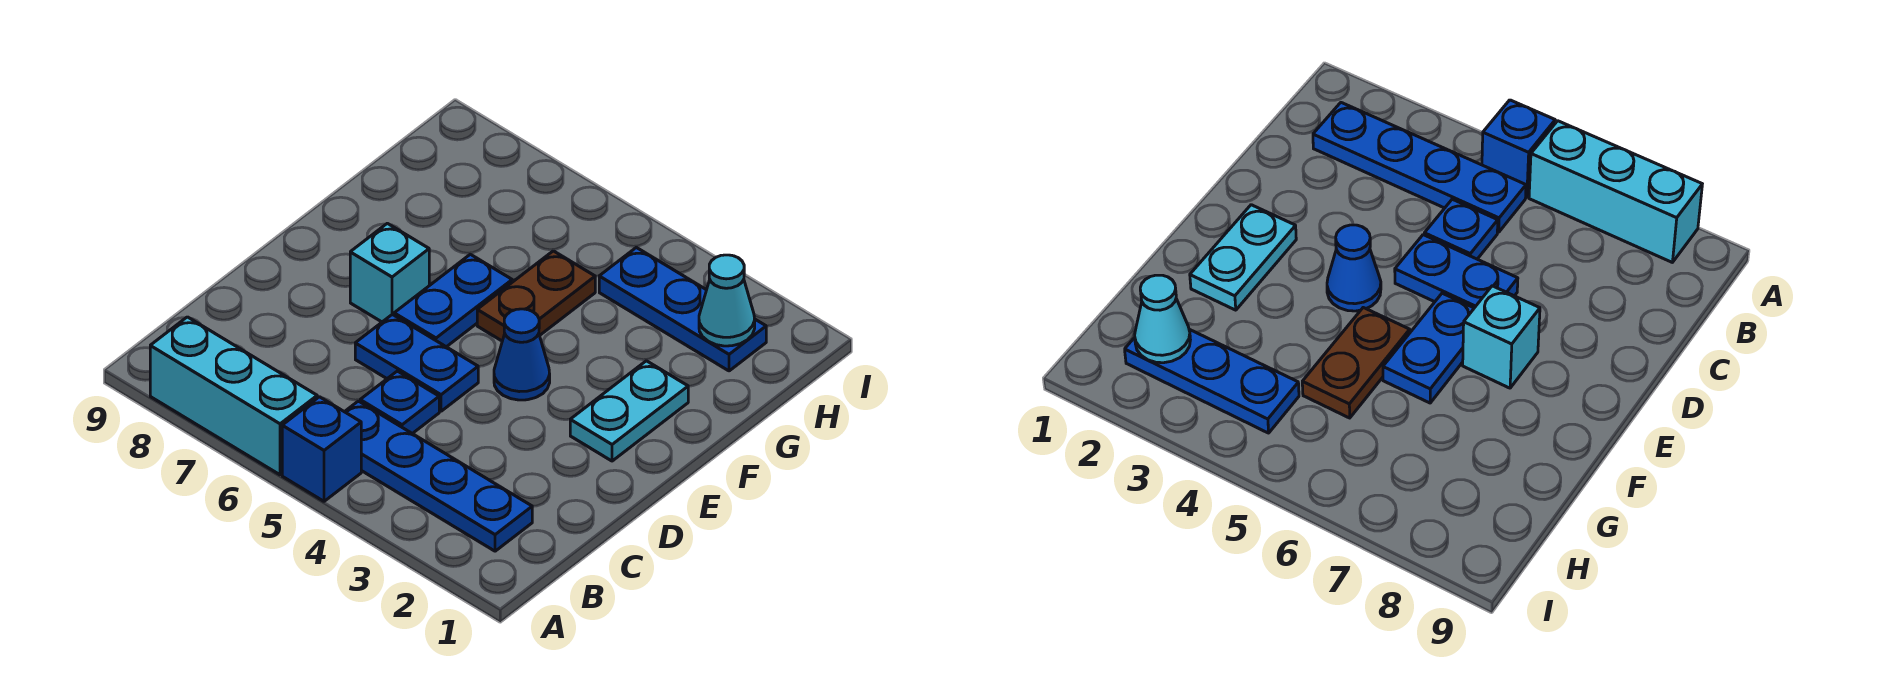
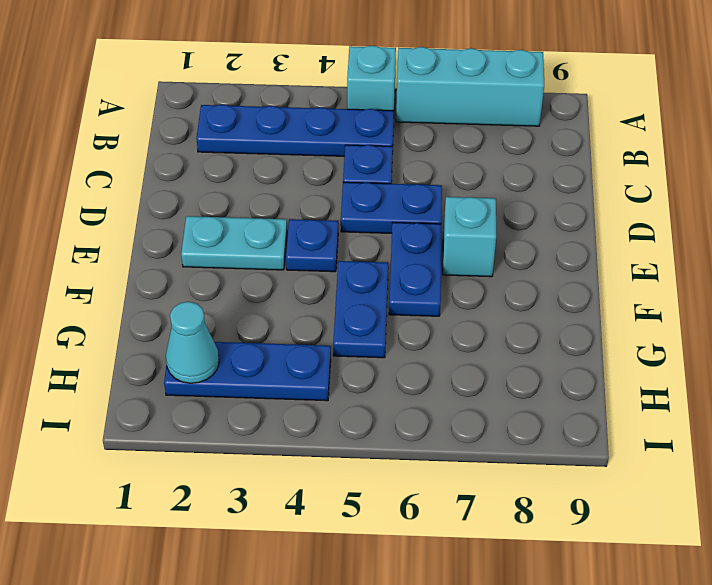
blue brick A5 level 1 -> cyan brick A5 level 1
cyan plate E2:F2 level 1 -> cyan plate E2:E3 level 1
blue cone E4 level 1 -> blue plate E4 level 1
brown plate F5:G5 level 1 -> blue plate F5:G5 level 1

